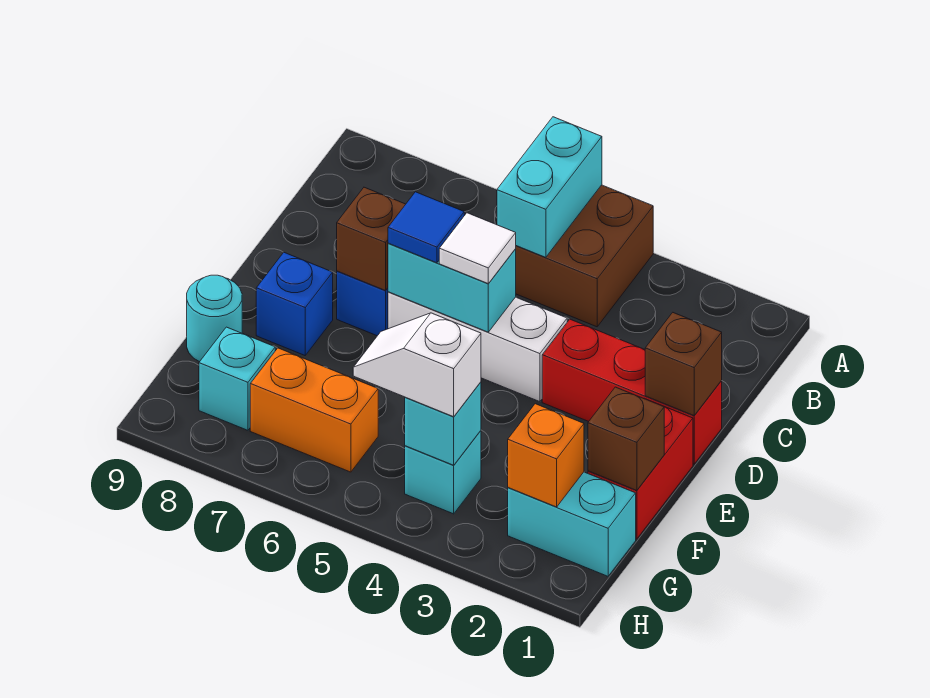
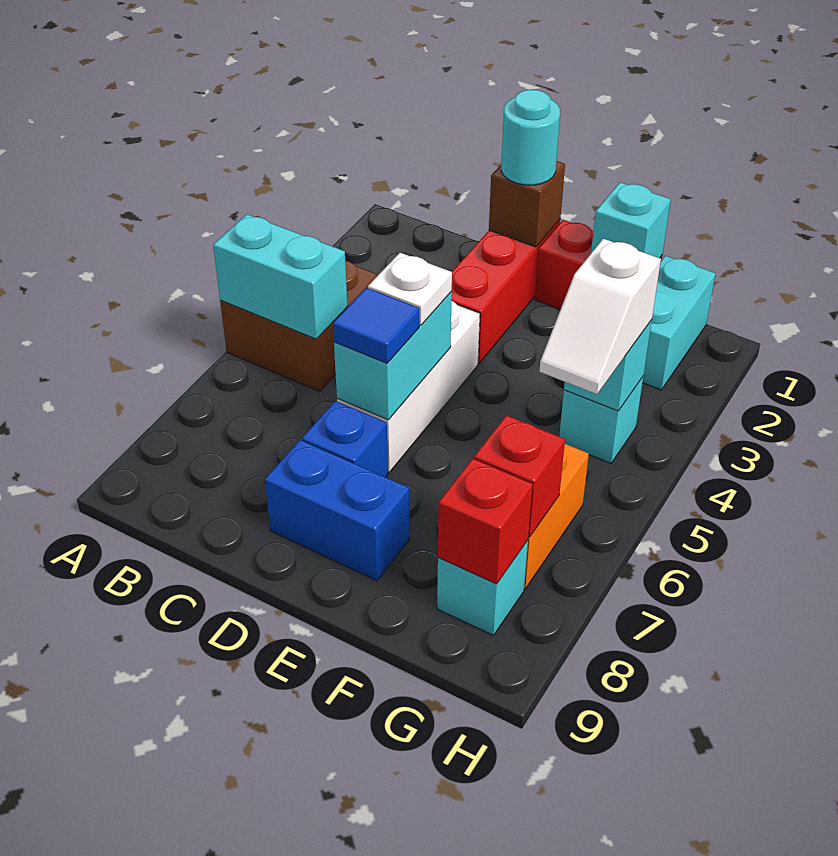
white tile D5 level 3 -> white plate D5 level 3
brown brick D7 level 2 -> none
blue brick E8 level 1 -> blue brick D8:E8 level 1
brown brick F1 level 2 -> cyan brick F1 level 2
cyan round brick F9 level 1 -> cyan round brick D1 level 3
orange brick G2 level 2 -> none
none -> red brick G7 level 2
none -> red brick G8 level 2

